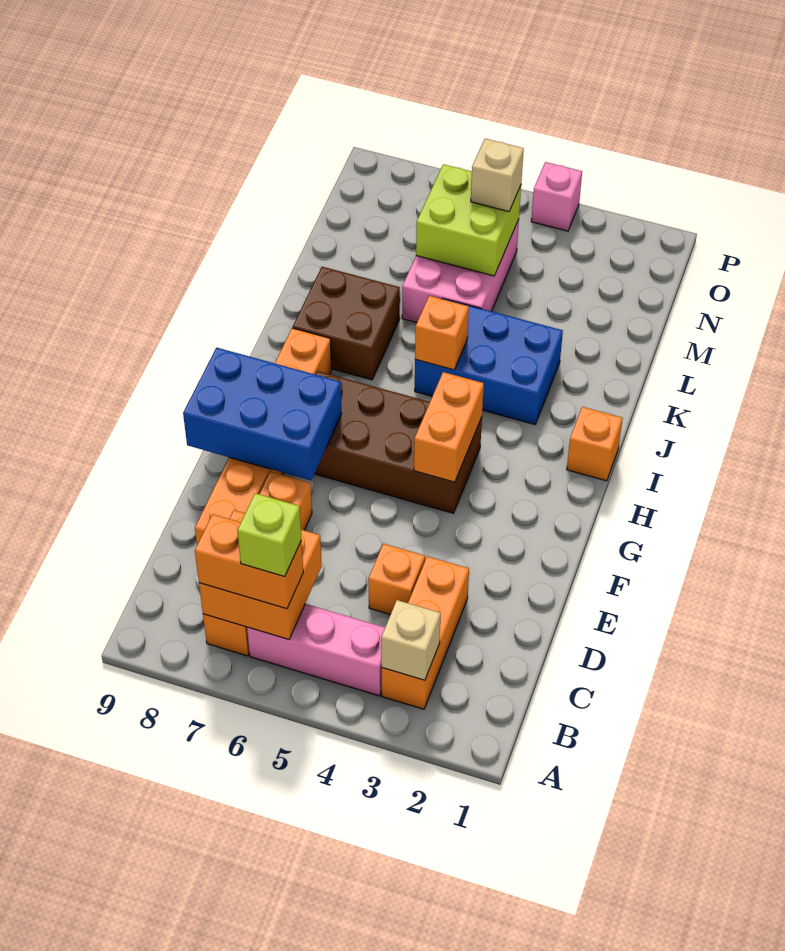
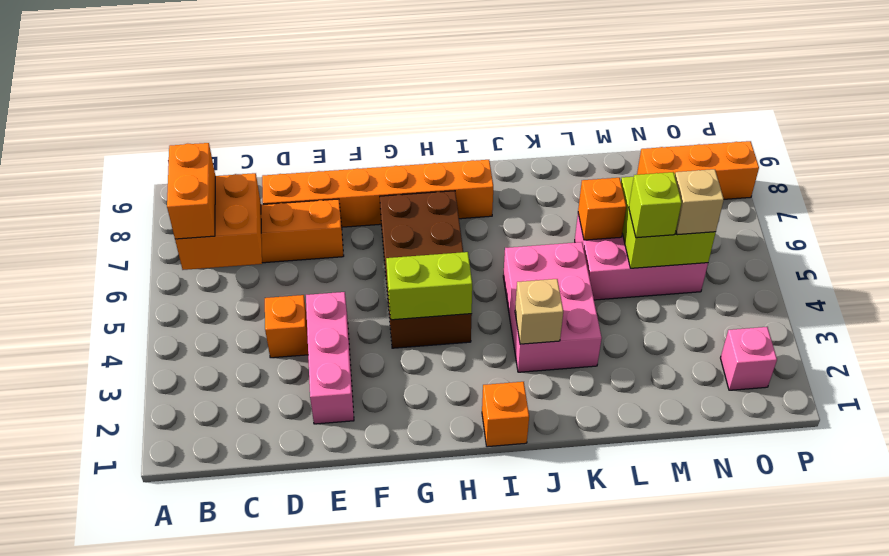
orange brick B3:D3 level 1 -> orange brick N8:P8 level 1
tan brick B3 level 2 -> tan brick J3 level 2
pink brick B4:B6 level 1 -> pink brick E2:E4 level 1
lime brick B6 level 4 -> lime brick M5 level 3
blue brick F7:G9 level 2 -> none
orange brick G4:H4 level 2 -> lime brick G4:H4 level 2
blue brick J3:K5 level 1 -> pink brick J3:K5 level 1
orange brick J5 level 2 -> orange brick L6 level 2
brown brick J7:K8 level 1 -> none
pink brick P4 level 1 -> pink brick O2 level 1

